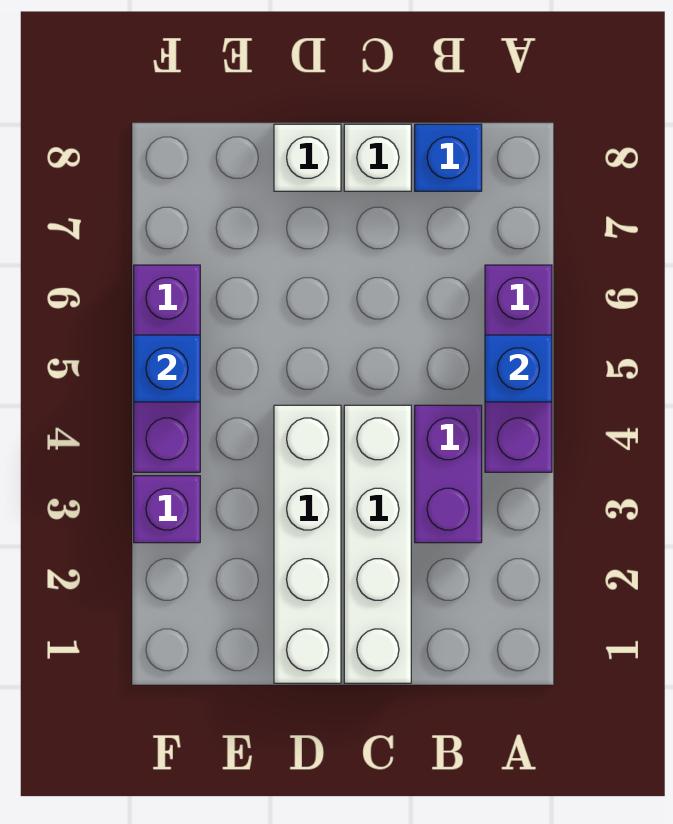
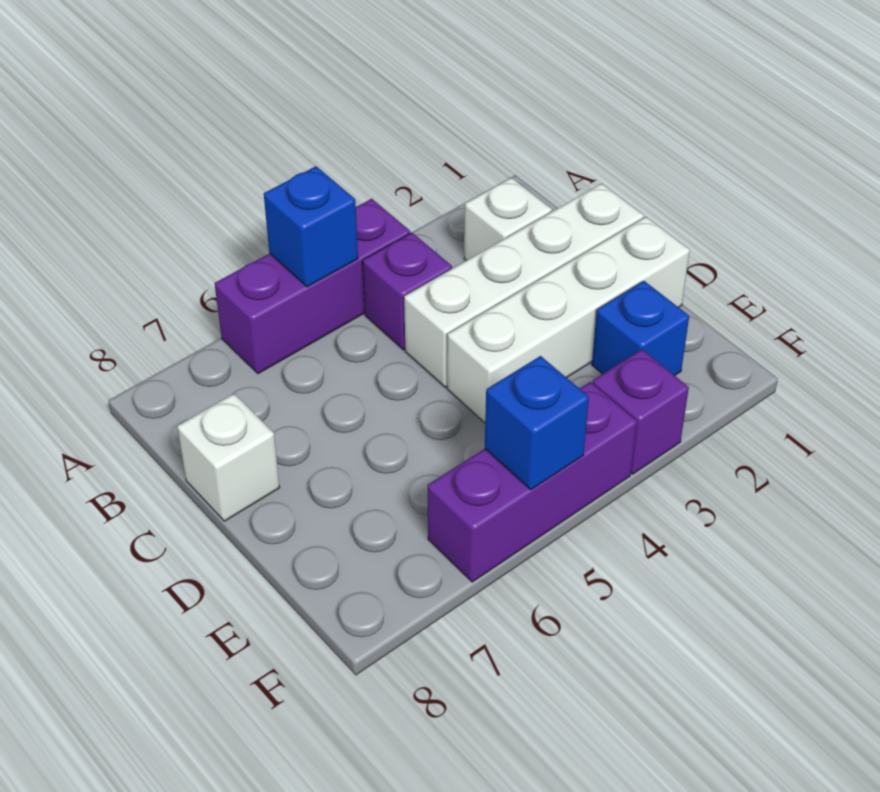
purple brick B3:B4 level 1 -> purple brick B4 level 1
blue brick B8 level 1 -> blue brick E2 level 1
white brick D8 level 1 -> white brick B2 level 1

